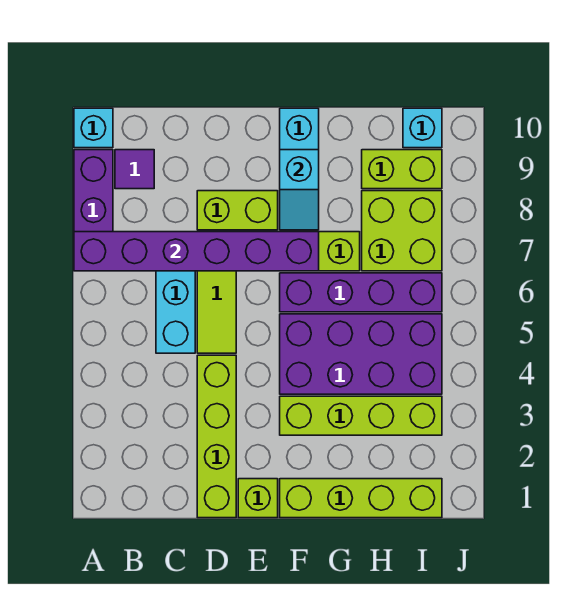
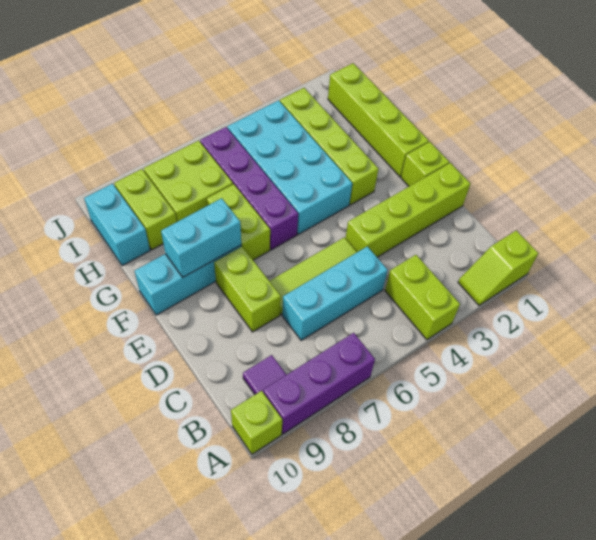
none -> lime slope A1:A2 level 1 top 1
none -> lime brick A4:B4 level 1
purple brick A7:F7 level 2 -> none
cyan brick A10 level 1 -> lime brick A10 level 1
purple brick F4:I5 level 1 -> cyan brick F4:I5 level 1
cyan slope F8:F9 level 2 top 9 -> cyan brick F8:F9 level 2
cyan brick I10 level 1 -> cyan brick H10:I10 level 1

